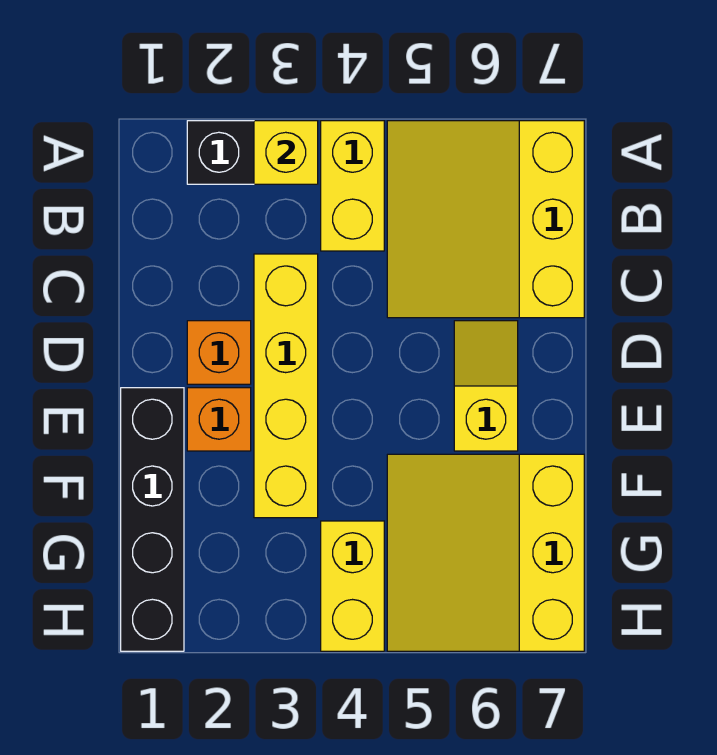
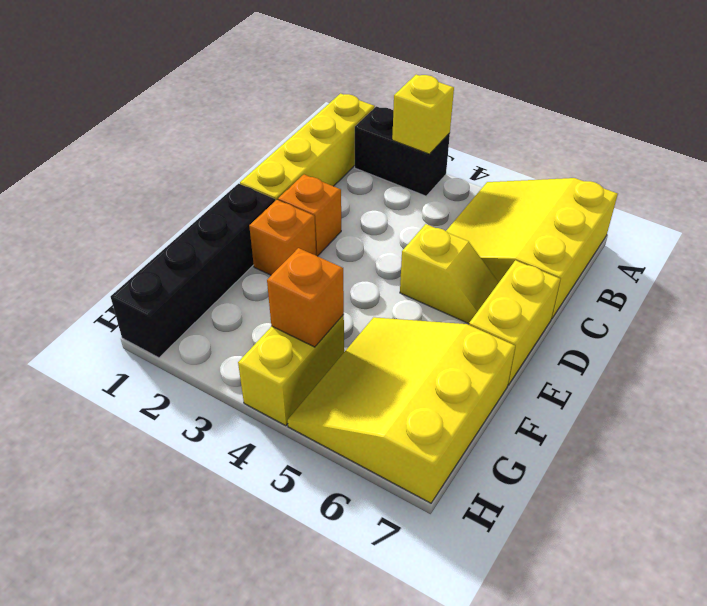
yellow brick A4:B4 level 1 -> yellow brick D7:E7 level 1
yellow brick C3:F3 level 1 -> yellow brick A1:D1 level 1
yellow slope D6:E6 level 1 top E -> yellow slope D5:D6 level 1 top 5
none -> orange brick G4 level 2

